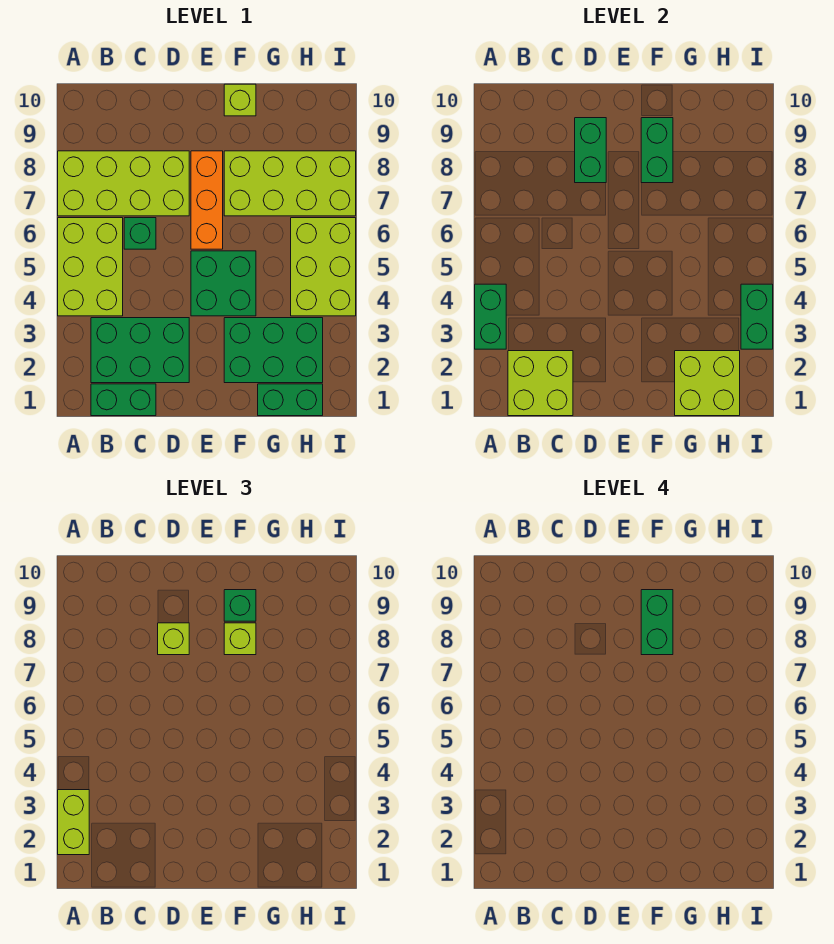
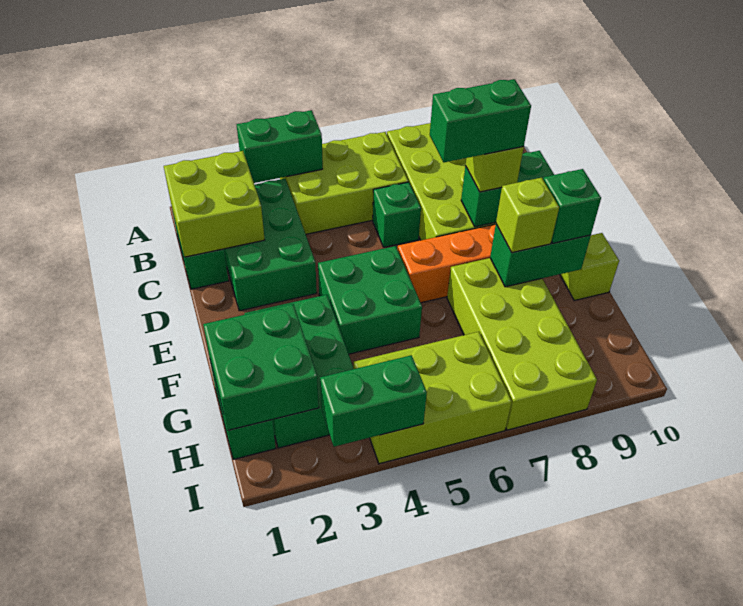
lime brick A2:A3 level 3 -> none
green brick F8:F9 level 4 -> green brick D7:D8 level 4
lime brick G1:H2 level 2 -> green brick G1:H2 level 2

